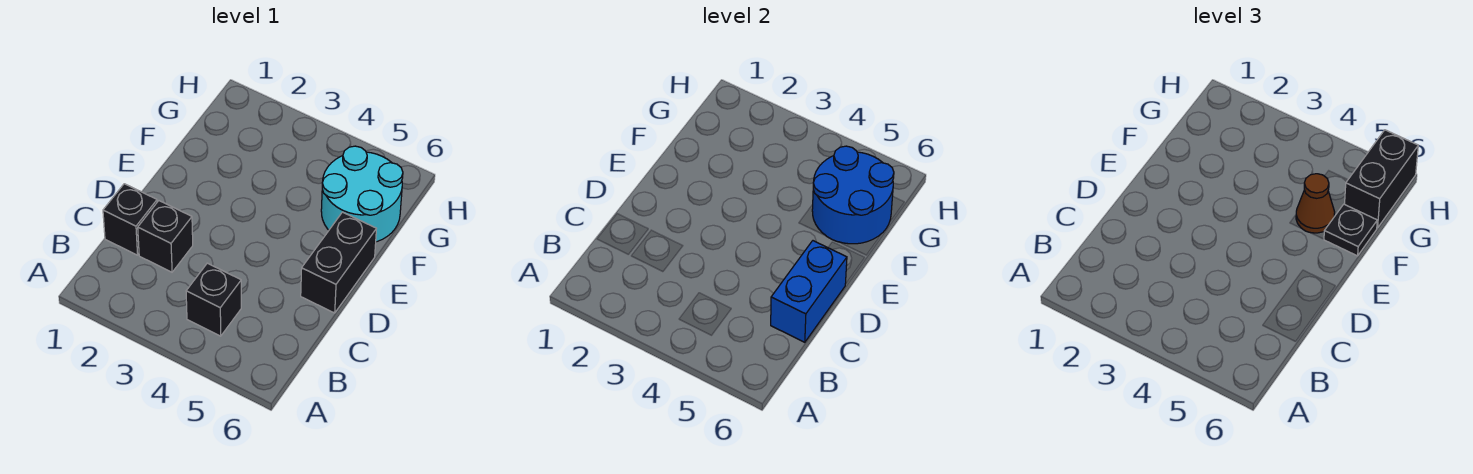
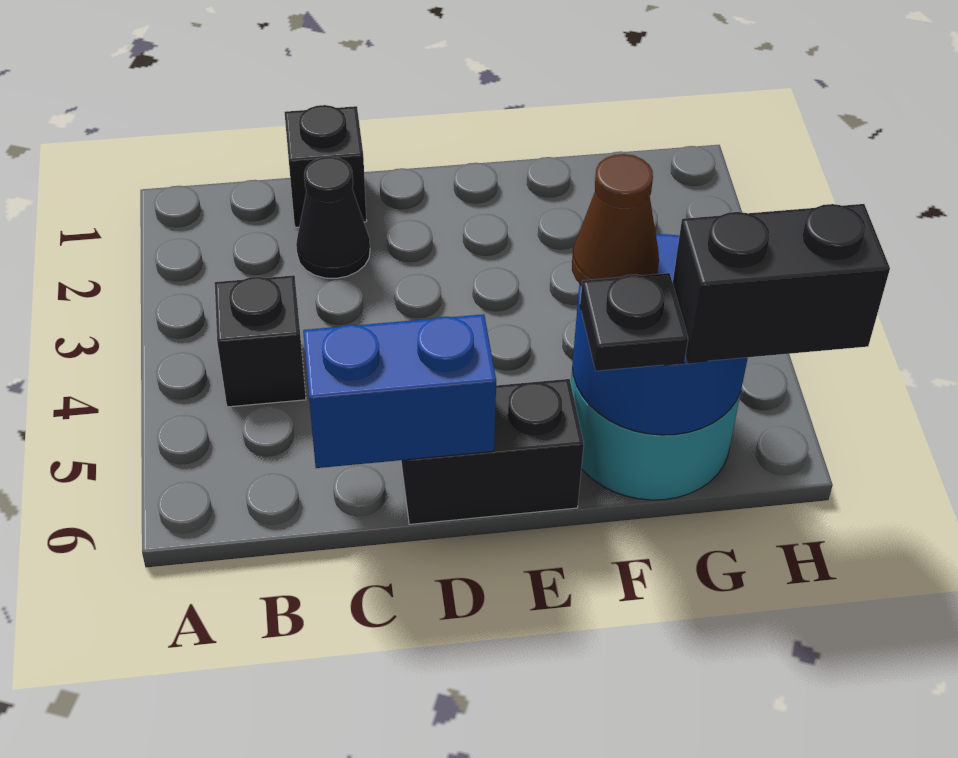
black brick C2 level 1 -> black cone C2 level 1

